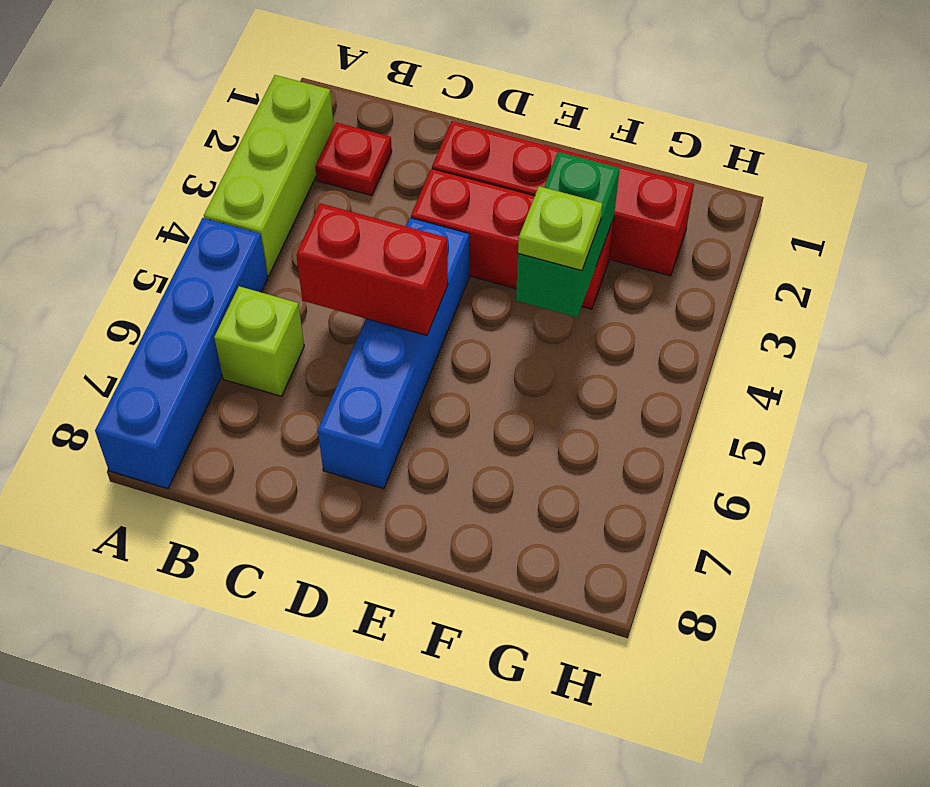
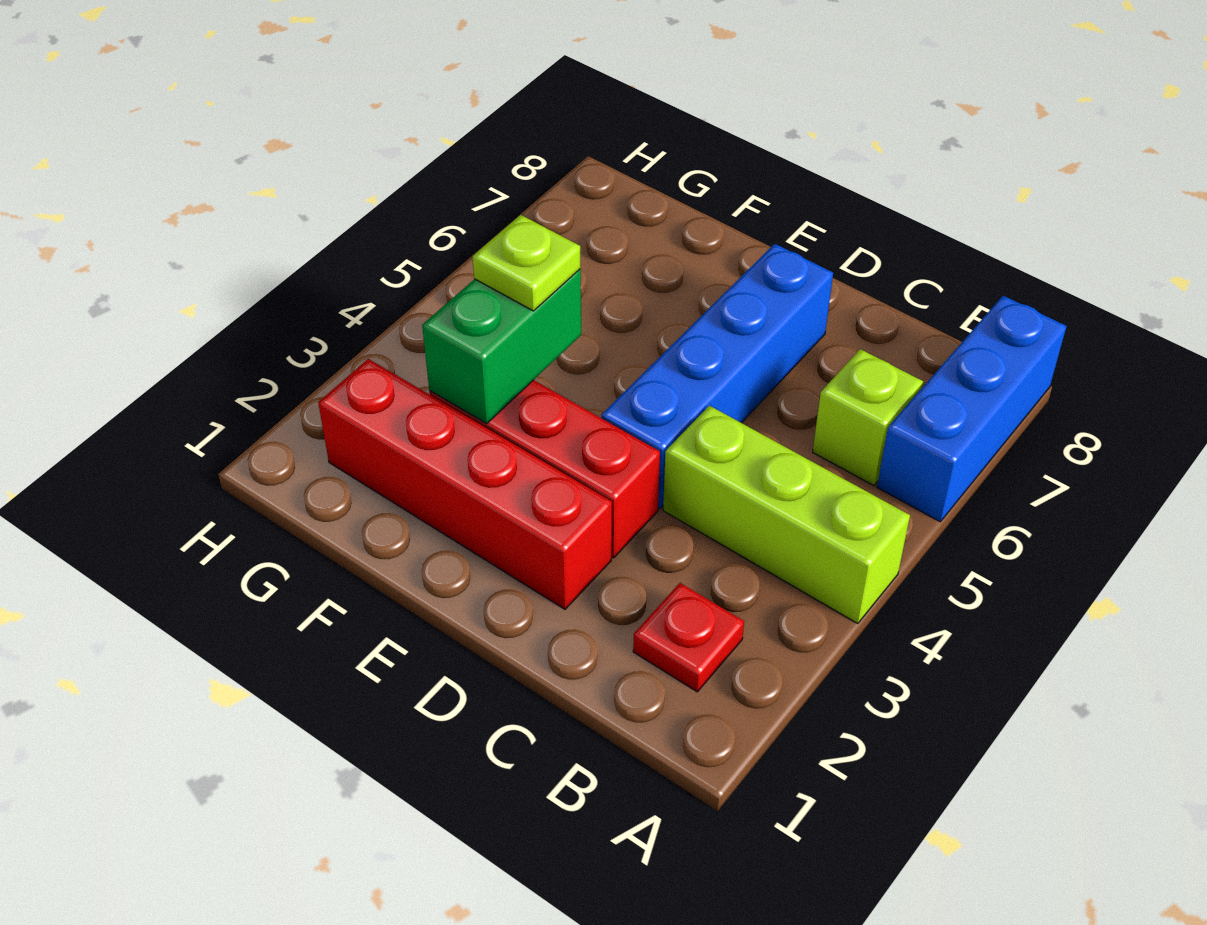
lime brick A2:A4 level 1 -> lime brick A4:C4 level 1
blue brick A5:A8 level 1 -> blue brick A6:A8 level 1
red brick C5:D5 level 2 -> none

